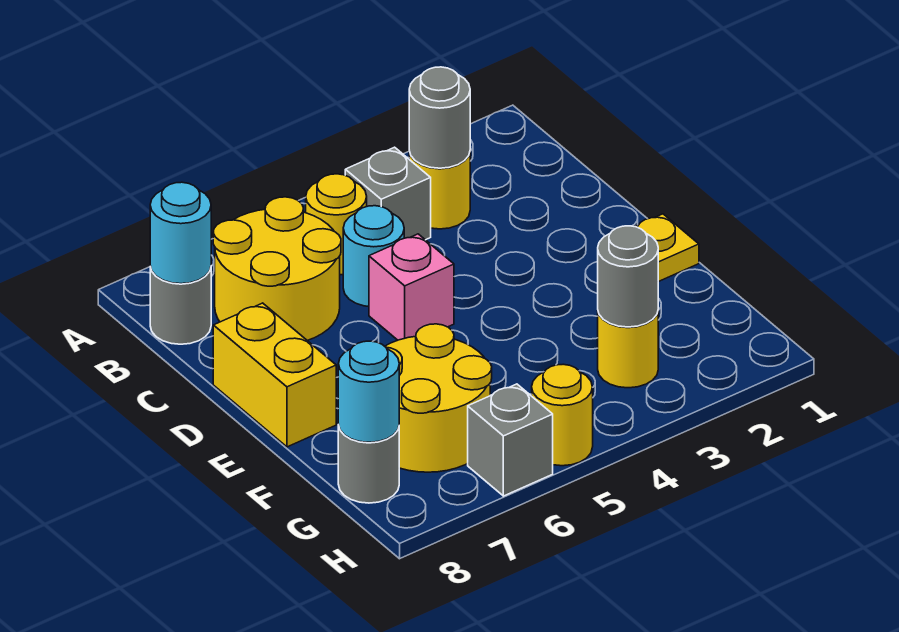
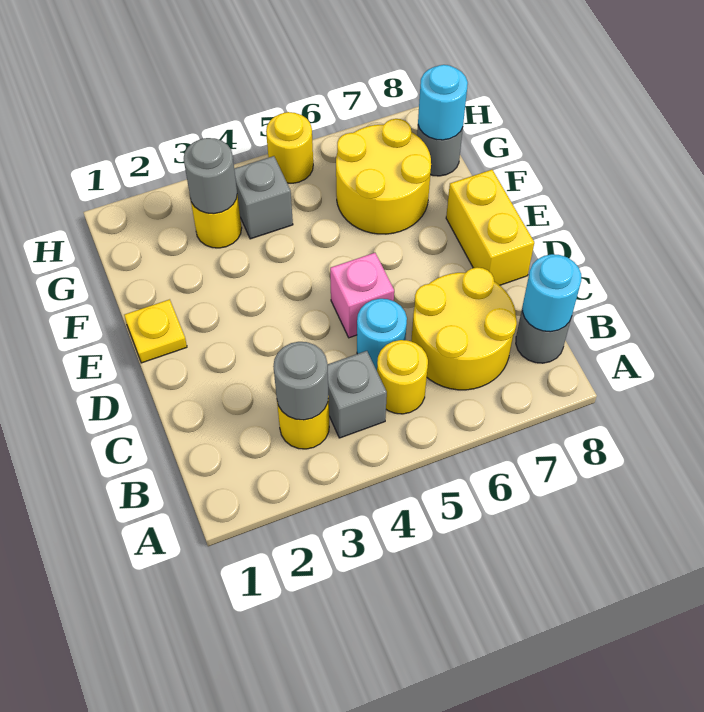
grey brick H6 level 1 -> grey brick G4 level 1

